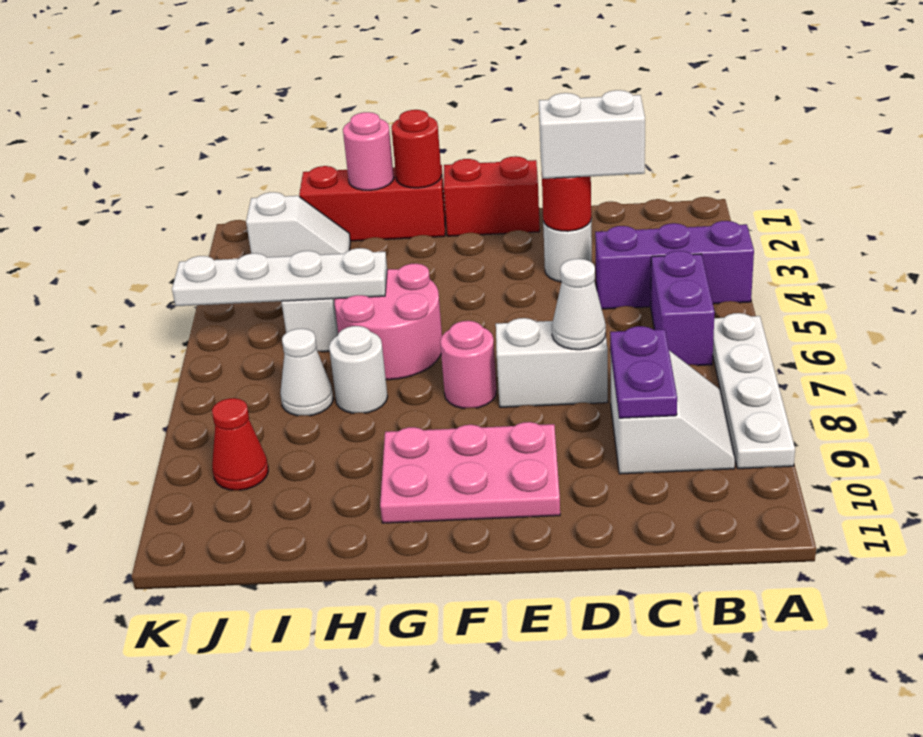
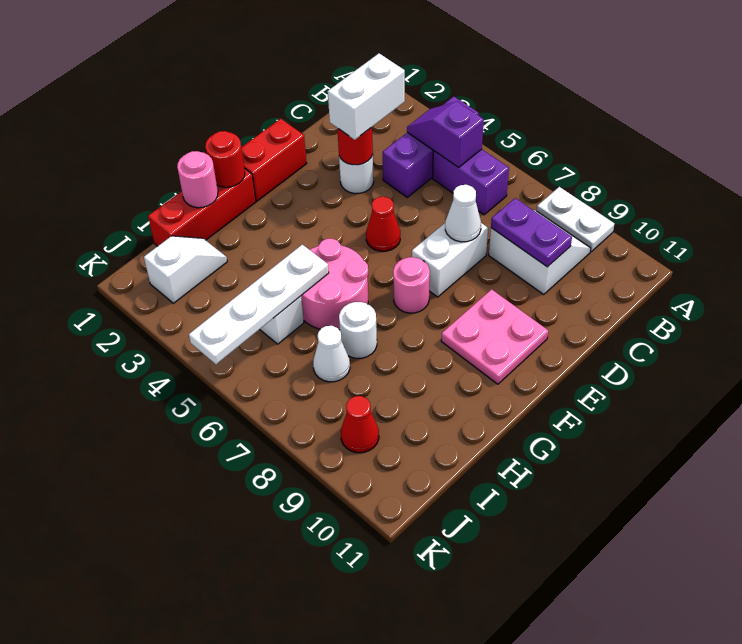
white plate A6:A9 level 1 -> white plate A8:A9 level 1
none -> purple slope B4:B5 level 2 top 5
none -> red cone E5 level 1
pink plate E9:G10 level 1 -> pink plate E9:F10 level 1

